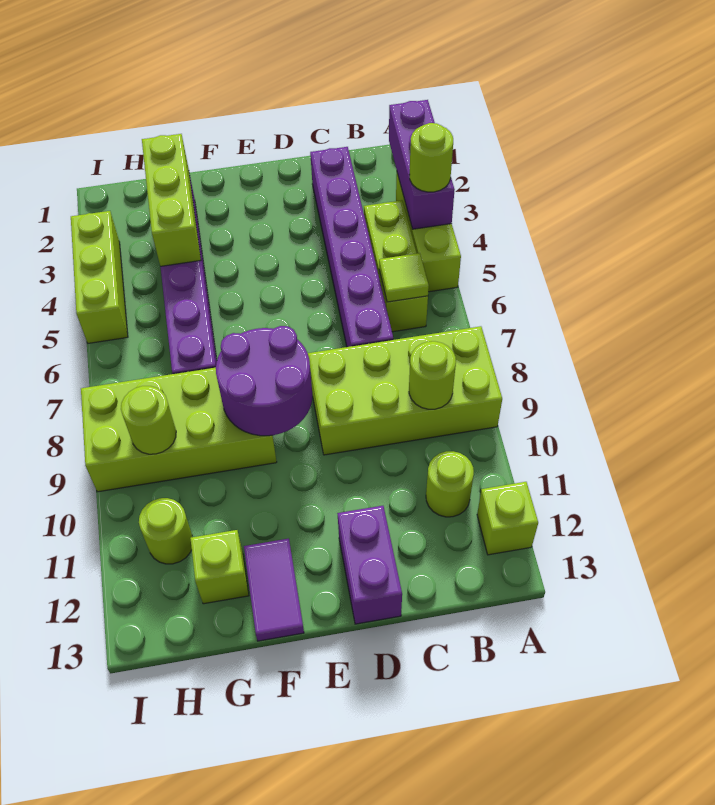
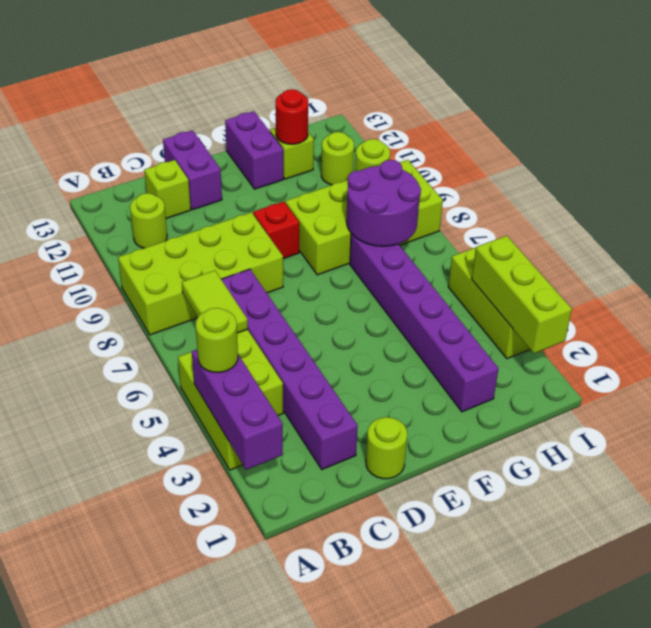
lime brick A12 level 1 -> lime brick C12 level 1
lime tile B6 level 2 -> lime tile B6:B7 level 2
lime round brick B9 level 2 -> lime round brick D1 level 1
purple round brick E8:F9 level 2 -> purple round brick G7:H8 level 2
none -> red brick E9 level 1
purple tile F12:F13 level 1 -> purple brick F12:F13 level 1
lime brick G2:G4 level 2 -> lime brick I2:I4 level 2
none -> red round brick G12 level 2

